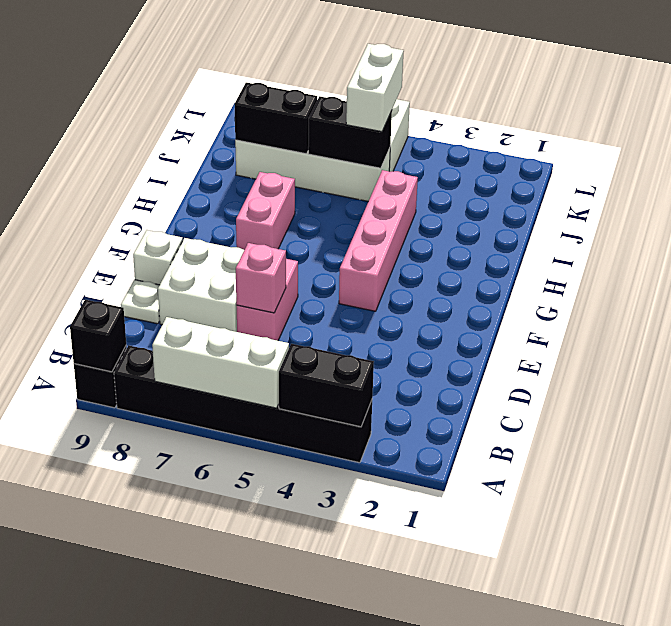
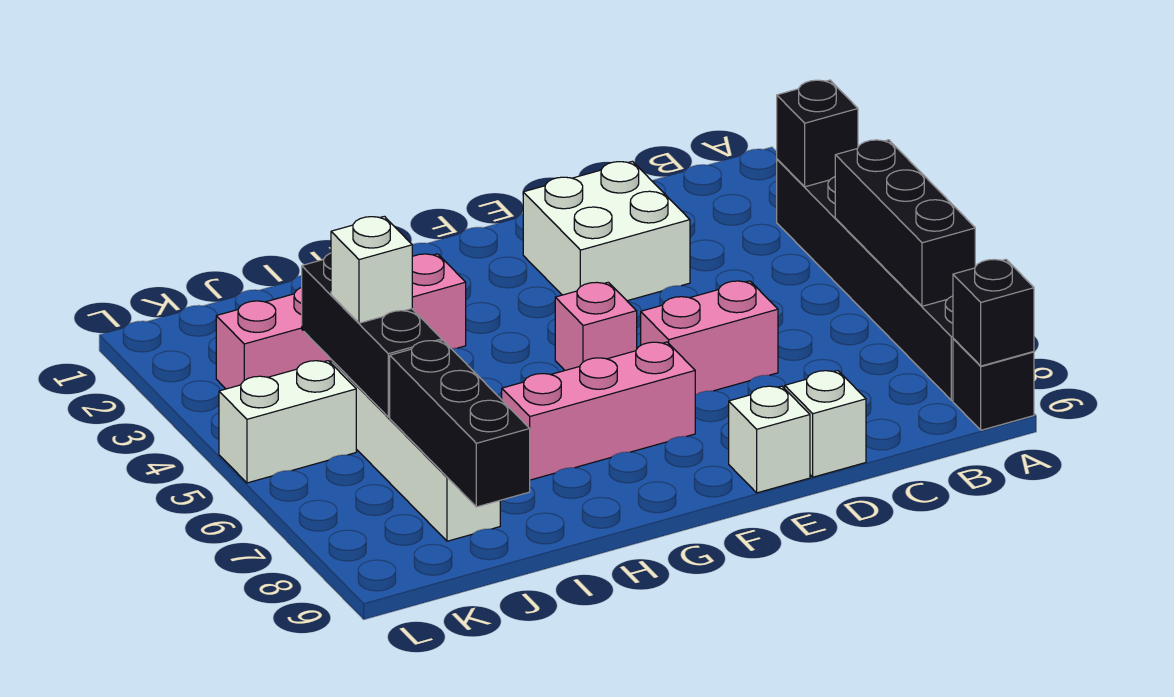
black brick A3:A4 level 2 -> black brick A3 level 2
white brick A5:A7 level 2 -> black brick A5:A7 level 2
pink brick D6 level 2 -> pink brick F5 level 1
white brick D7:E8 level 1 -> white brick D2:E3 level 1
white plate D9 level 1 -> white brick D9 level 1
pink brick F4:I4 level 1 -> pink brick H3:K3 level 1
pink brick G7:H7 level 1 -> pink brick F7:H7 level 1
black brick J5:J6 level 2 -> black brick J4:J6 level 2
white brick J5:K5 level 3 -> white brick J5 level 3
black brick J7:J8 level 2 -> black brick J7:J9 level 2

